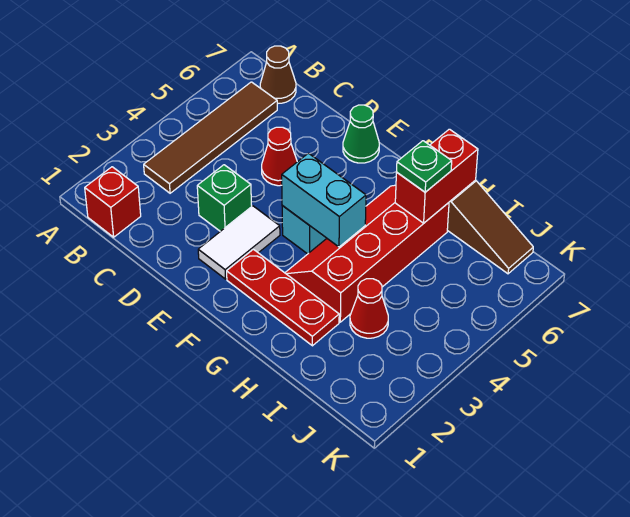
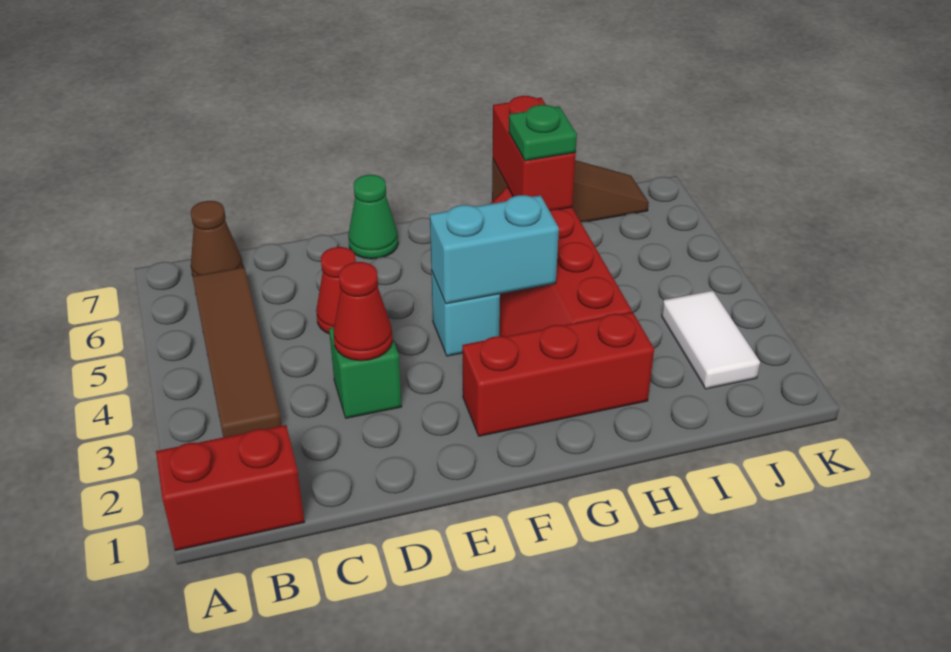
red brick B1 level 1 -> red brick A1:B1 level 1
white tile E2:E3 level 1 -> white tile J2:J3 level 1
red plate F2:H2 level 1 -> red brick F2:H2 level 1
red cone I3 level 1 -> red cone D3 level 2

